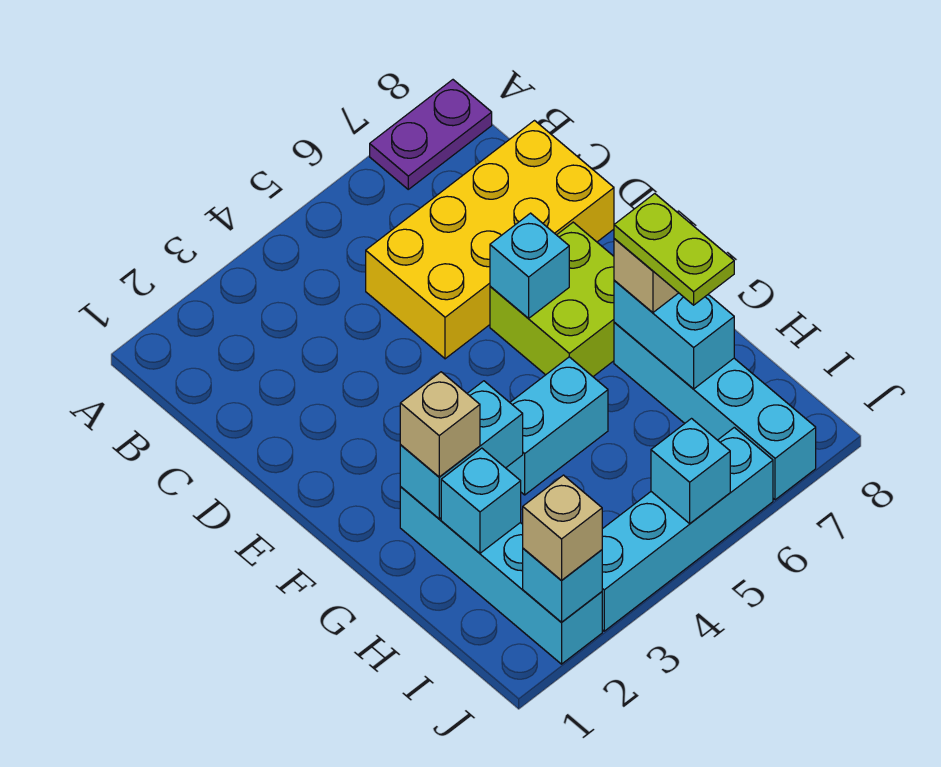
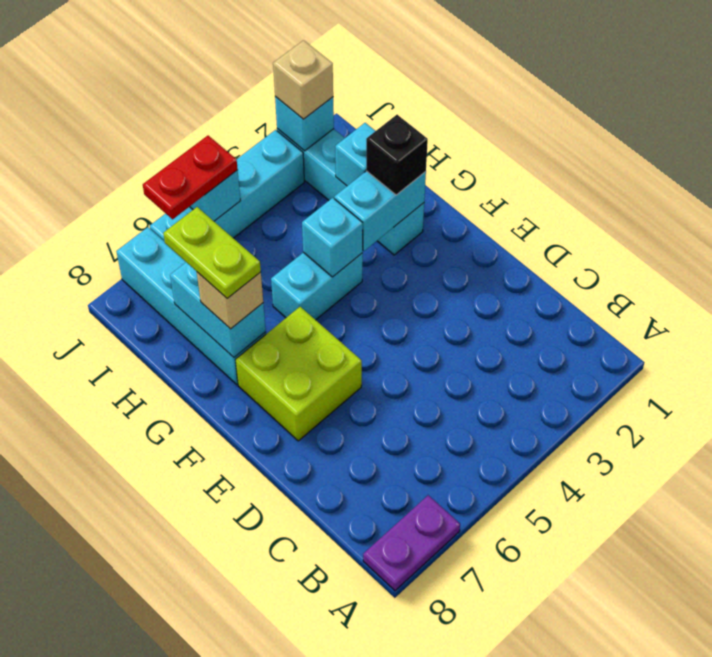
yellow brick C5:D8 level 1 -> none
cyan brick E6 level 2 -> cyan brick G4 level 2
tan brick G2 level 3 -> black brick G2 level 3
none -> red plate J5:J6 level 3

